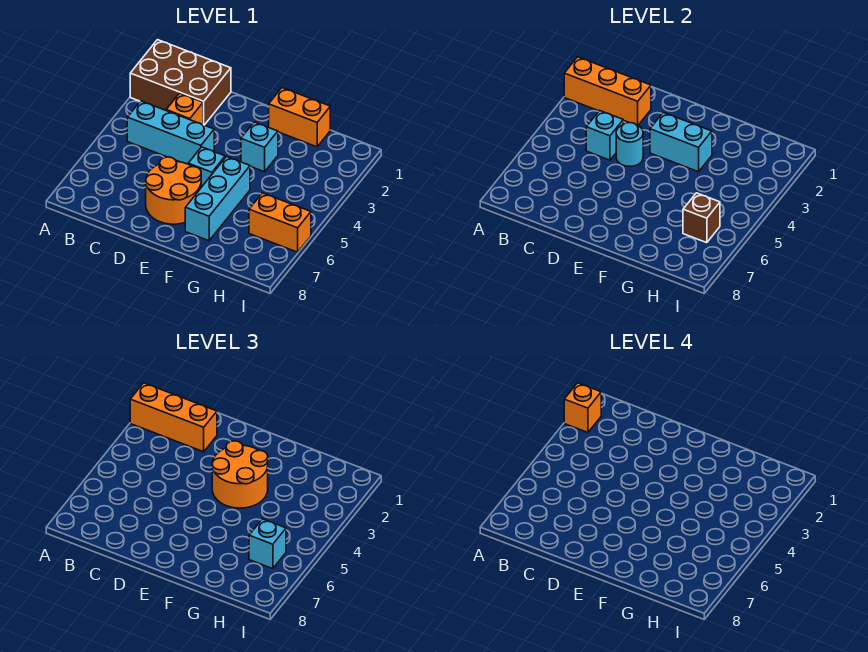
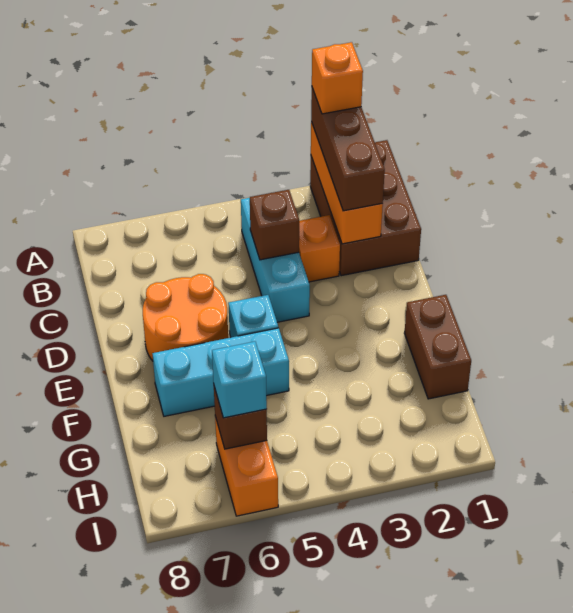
orange brick A2:C2 level 3 -> brown brick A2:C2 level 3
cyan brick C4 level 2 -> brown brick C4 level 2
cyan round brick D4 level 2 -> none
cyan brick E3:F3 level 2 -> none
orange round brick E3:F4 level 3 -> none
orange brick F1:G1 level 1 -> brown brick F1:G1 level 1
cyan brick F3 level 1 -> none

